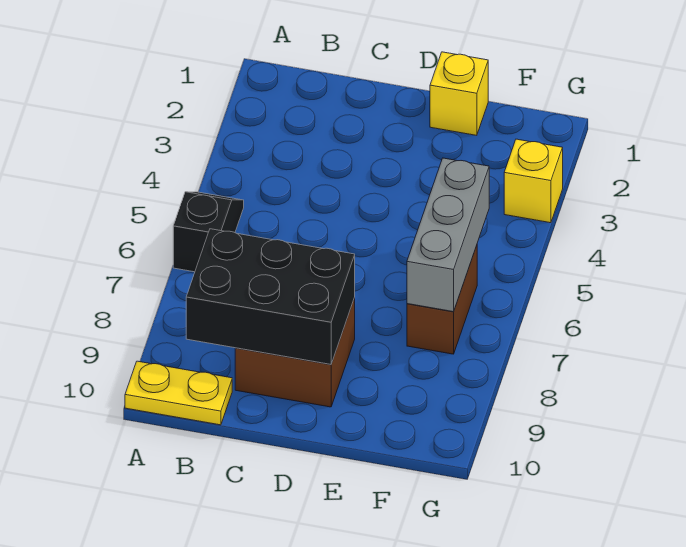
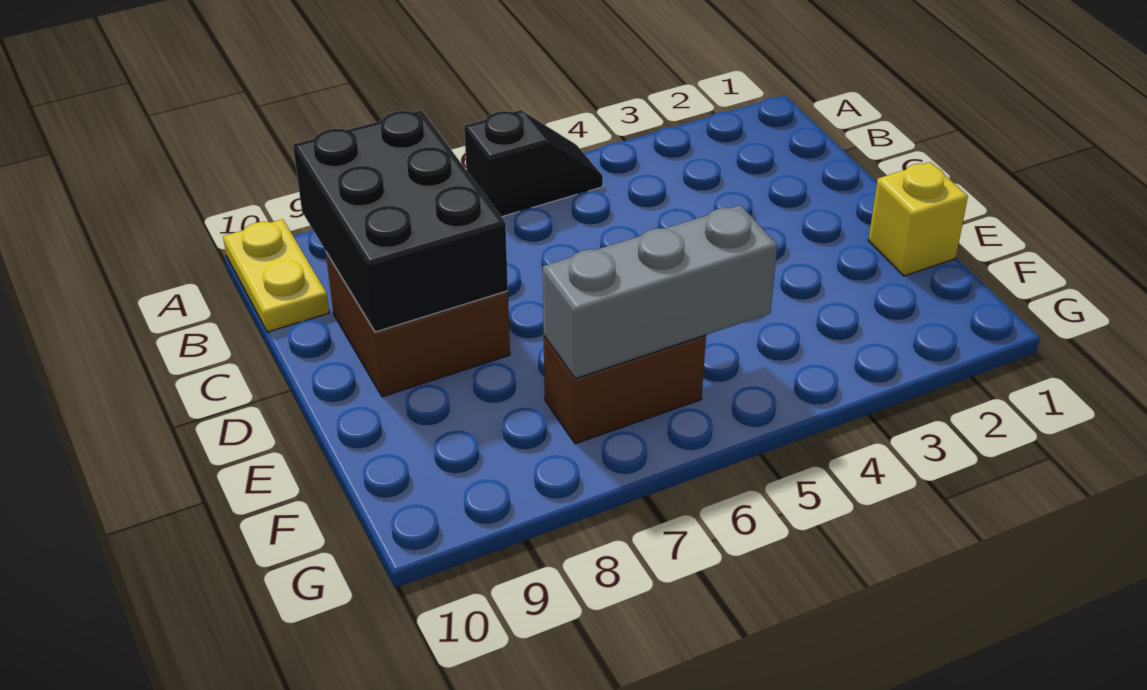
yellow brick G3 level 1 -> none

